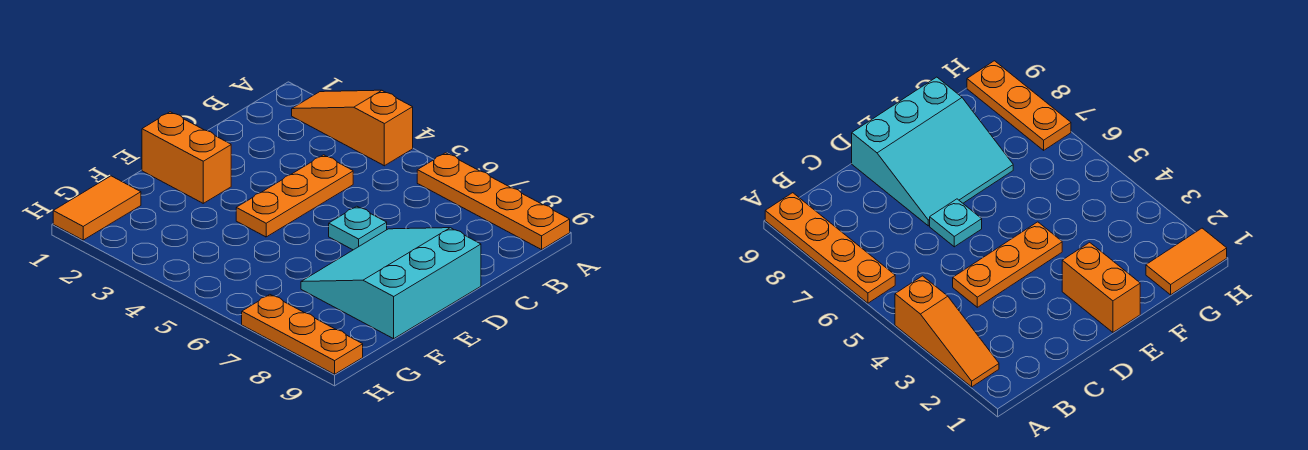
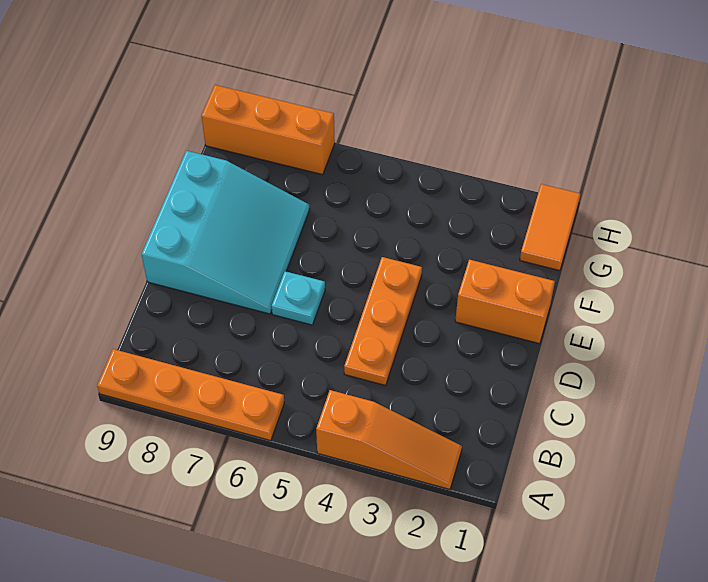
orange plate H7:H9 level 1 -> orange brick H7:H9 level 1

